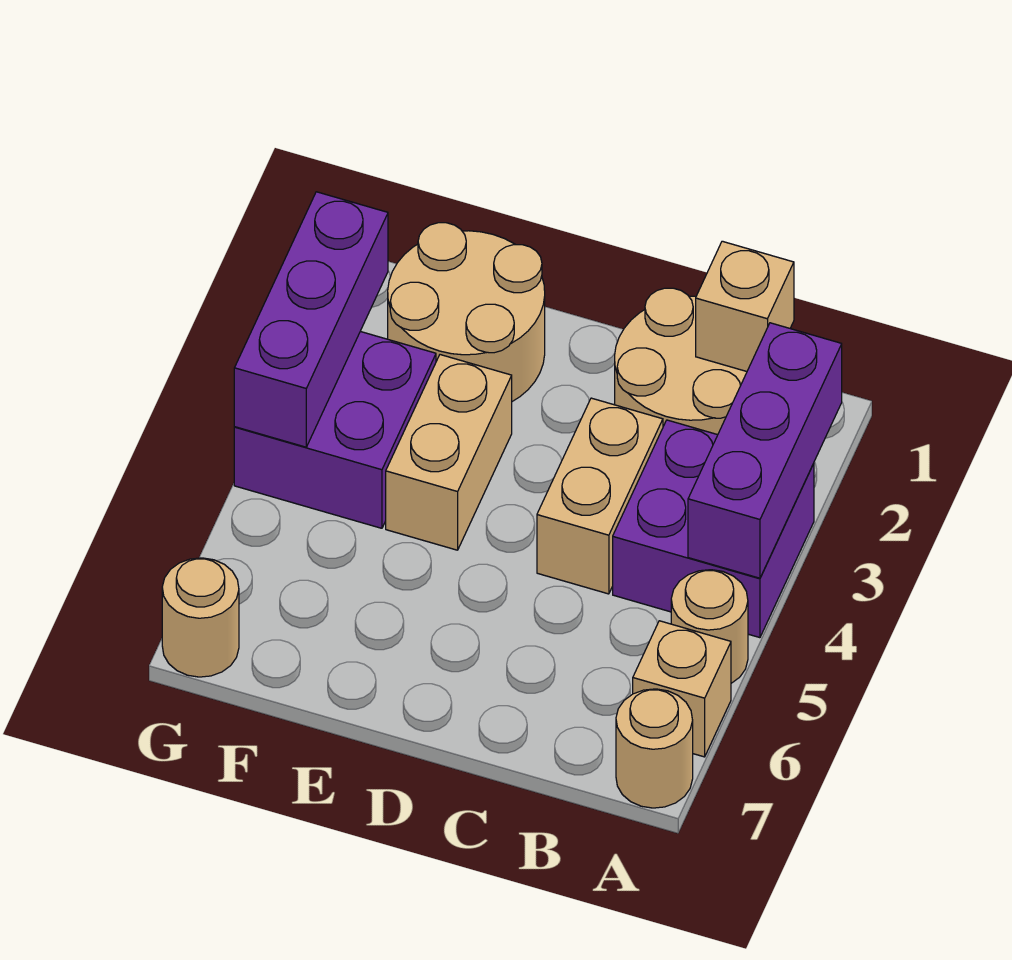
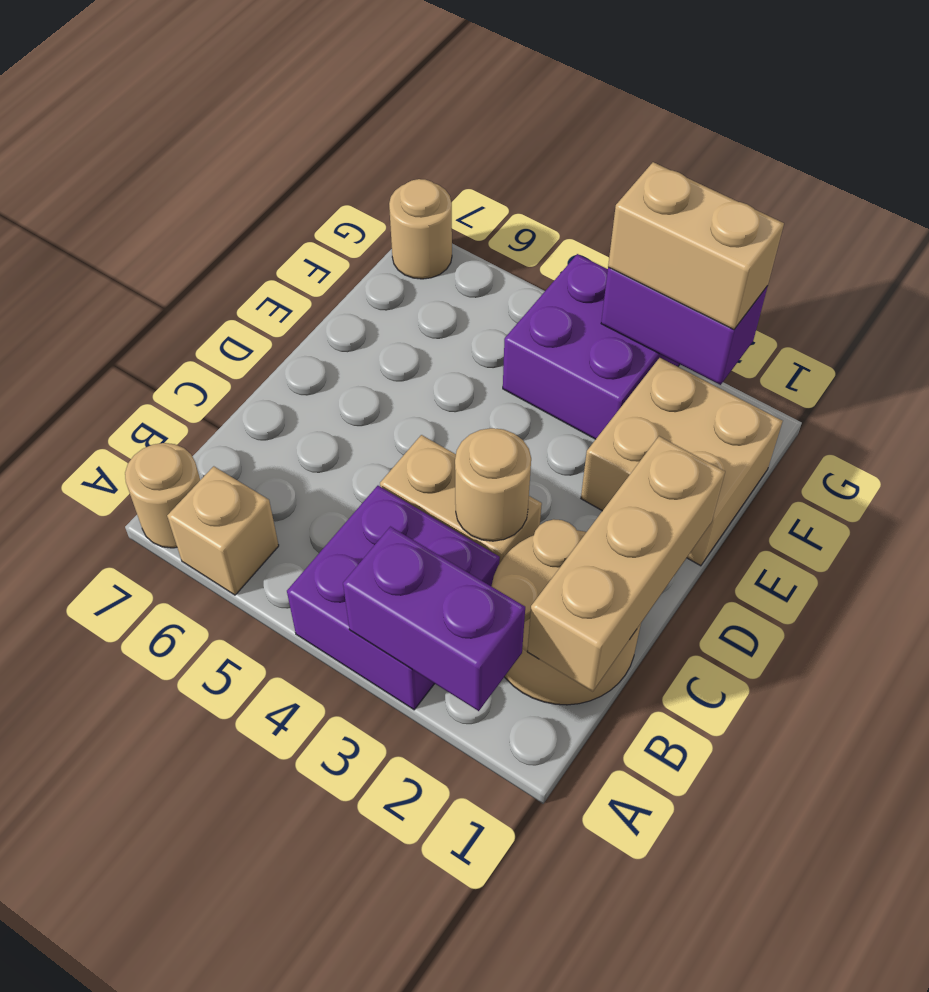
purple brick A2:A4 level 2 -> purple brick A2:A3 level 2
tan round brick A5 level 1 -> tan round brick C3 level 2
tan brick B1 level 2 -> tan brick B1:D1 level 2
tan round brick E1:F2 level 1 -> tan brick E1:F2 level 1
tan brick E3:E4 level 1 -> tan brick G2:G3 level 3
purple brick G2:G4 level 2 -> purple brick G2:G3 level 2

